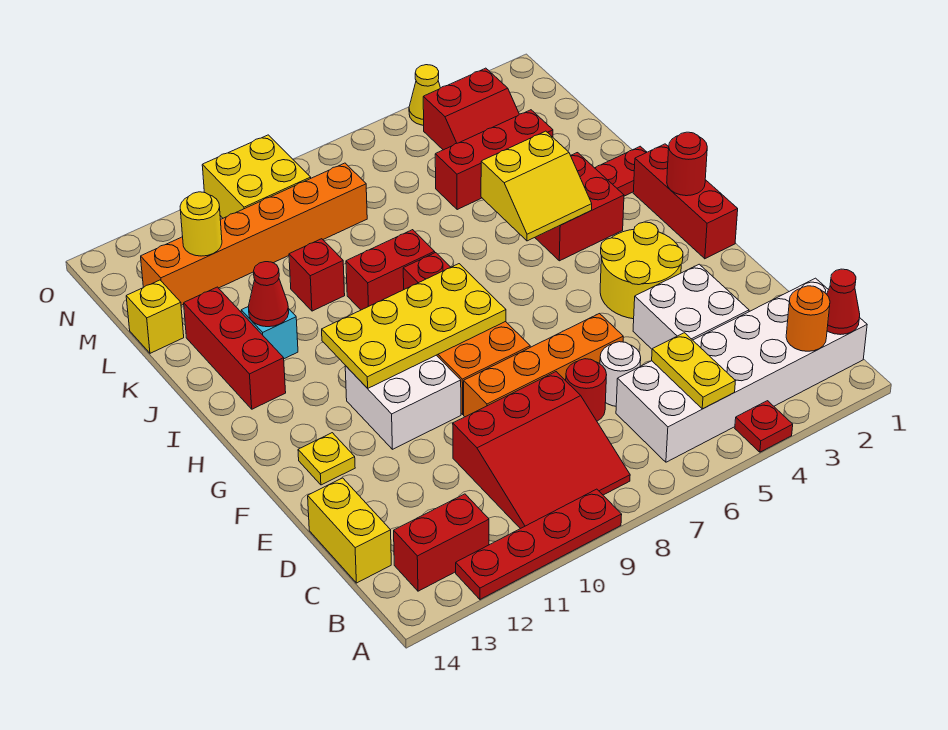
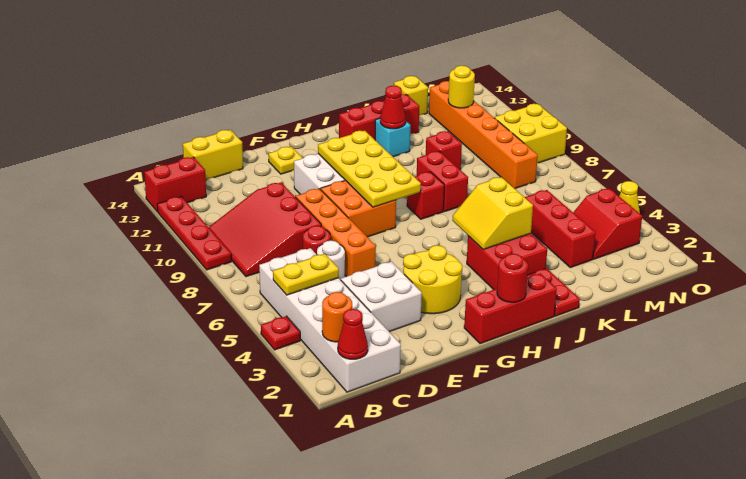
red brick B12:B13 level 1 -> red brick A13:B13 level 1

